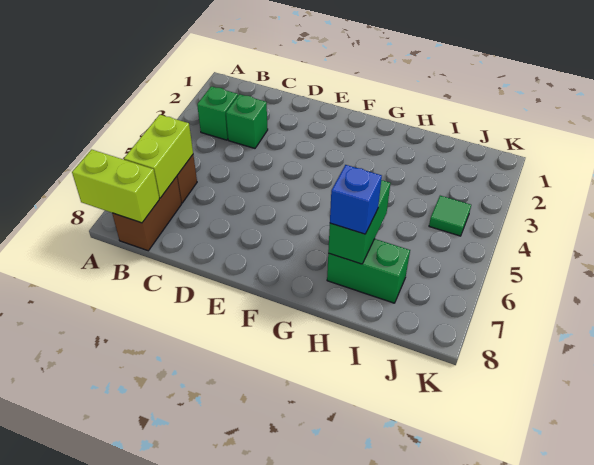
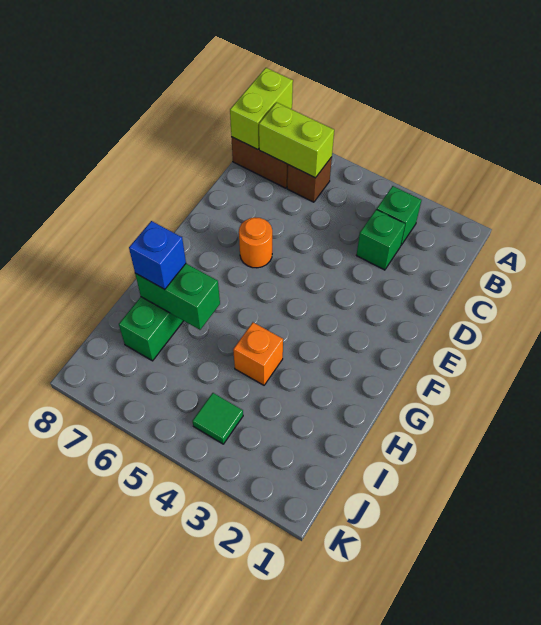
none -> orange round brick E6 level 1
none -> orange brick H4 level 1

